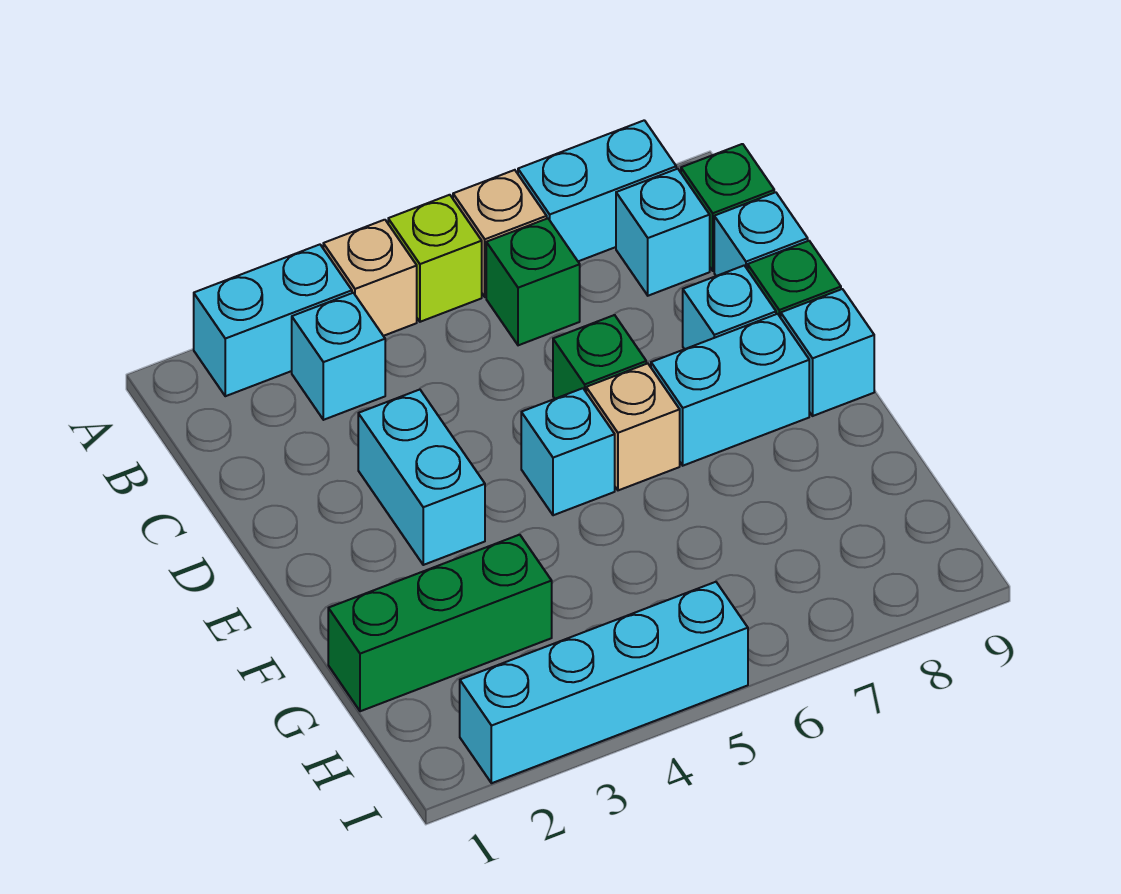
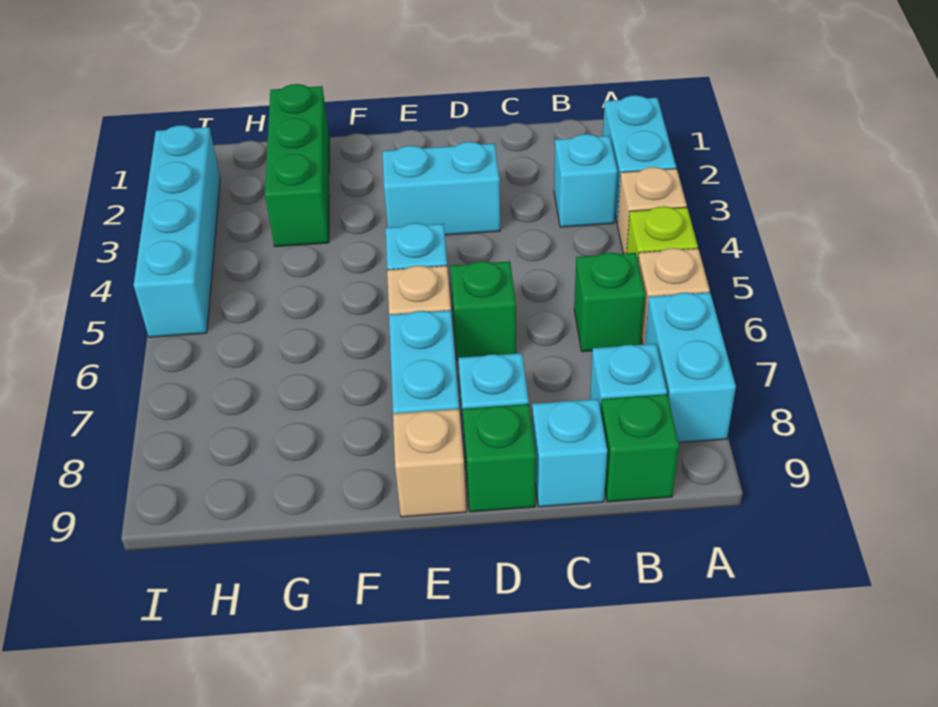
cyan brick E9 level 1 -> tan brick E9 level 1

